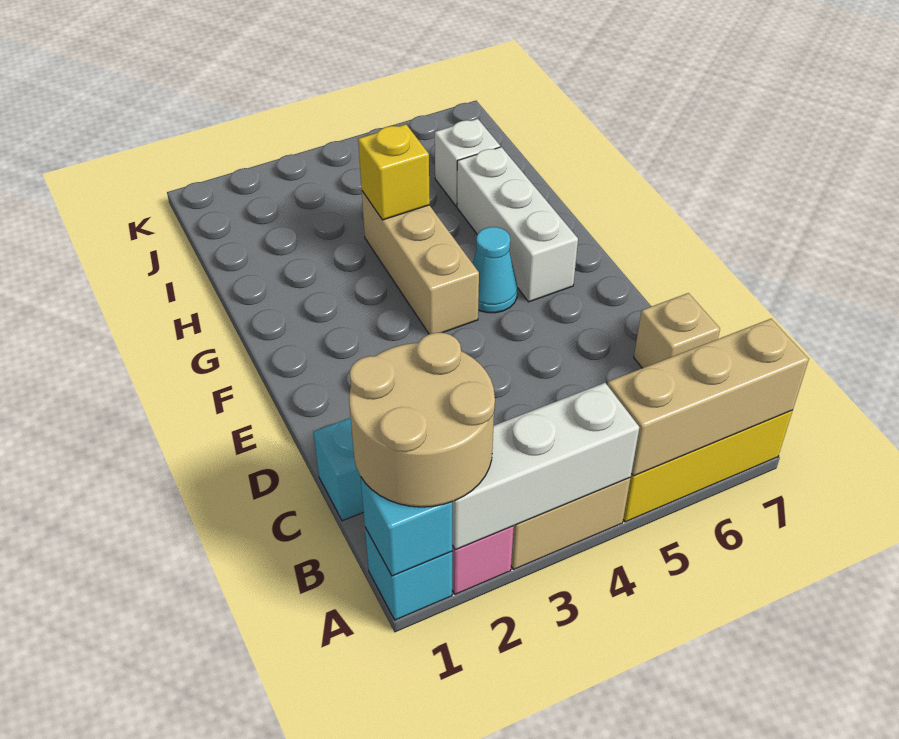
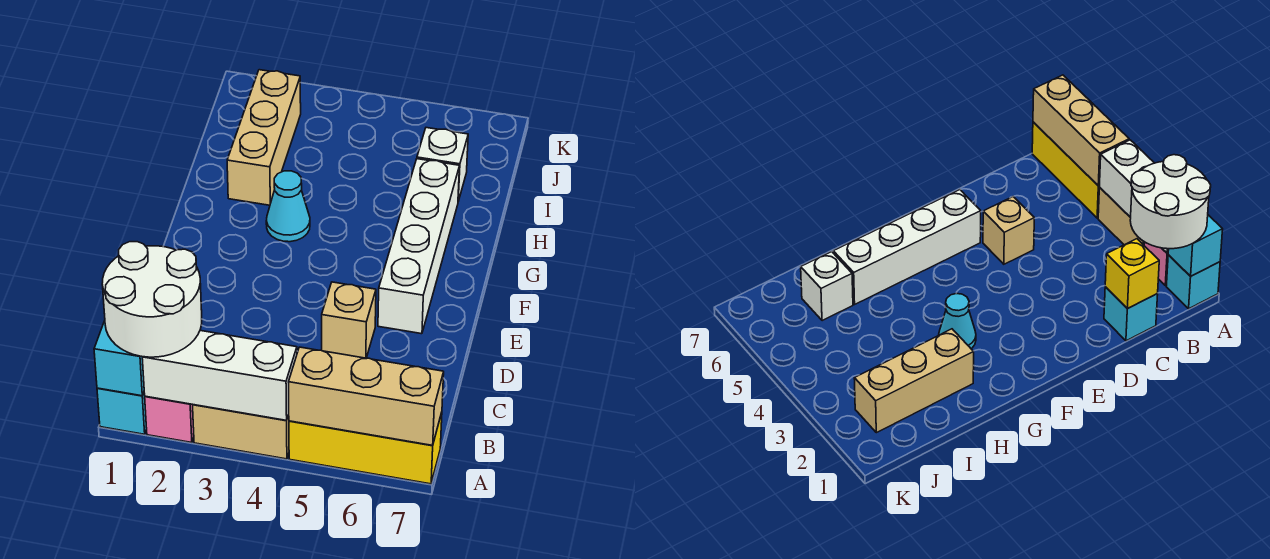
tan round brick A1:B2 level 3 -> white round brick A1:B2 level 3
tan brick C7 level 1 -> tan brick D5 level 1
tan brick F4:H4 level 1 -> tan brick H2:J2 level 1
cyan cone F5 level 1 -> cyan cone G3 level 1
white brick F6:H6 level 1 -> white brick E6:H6 level 1
yellow brick H4 level 2 -> yellow brick C1 level 2

